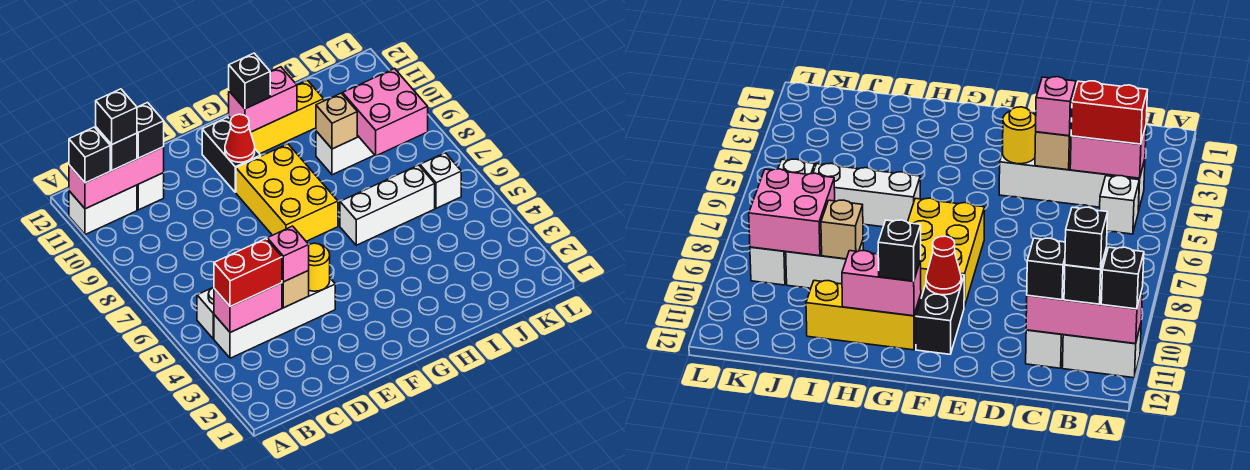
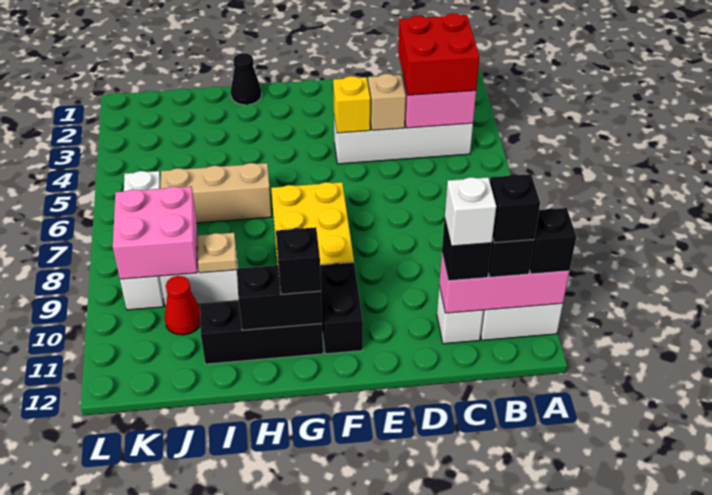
red brick B4:C4 level 3 -> red brick B3:C4 level 3
white brick B5 level 1 -> white brick C11 level 4
pink brick D4 level 3 -> none
yellow round brick E4 level 2 -> yellow brick E4 level 2
red cone F10 level 2 -> red cone J10 level 1
yellow brick G11:I11 level 1 -> black brick G11:I11 level 1
pink brick G11:H11 level 2 -> black brick G11:H11 level 2
none -> black cone H1 level 1
white brick H6:J6 level 1 -> tan brick H6:J6 level 1
tan brick I9 level 2 -> tan plate I9 level 2

